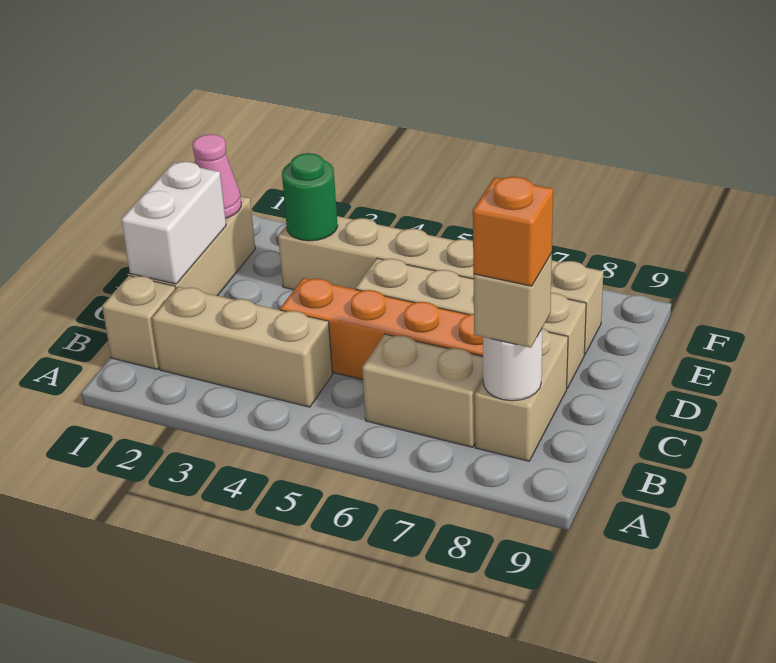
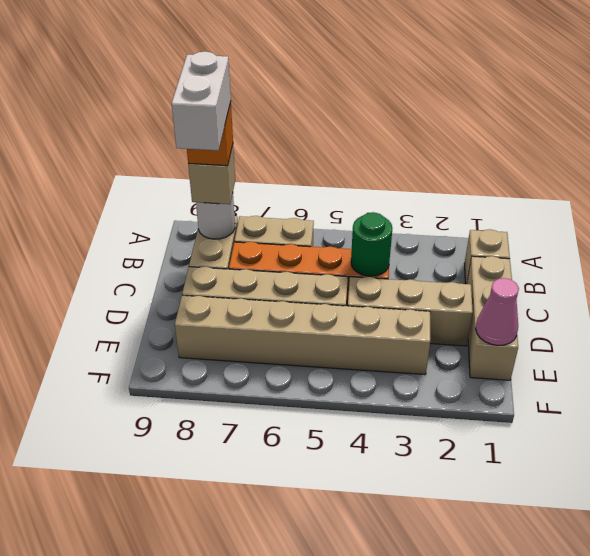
tan brick B2:B4 level 1 -> tan brick D2:D4 level 1
white brick C1:D1 level 2 -> white brick B8:C8 level 5
green round brick E3 level 2 -> green round brick C4 level 2

